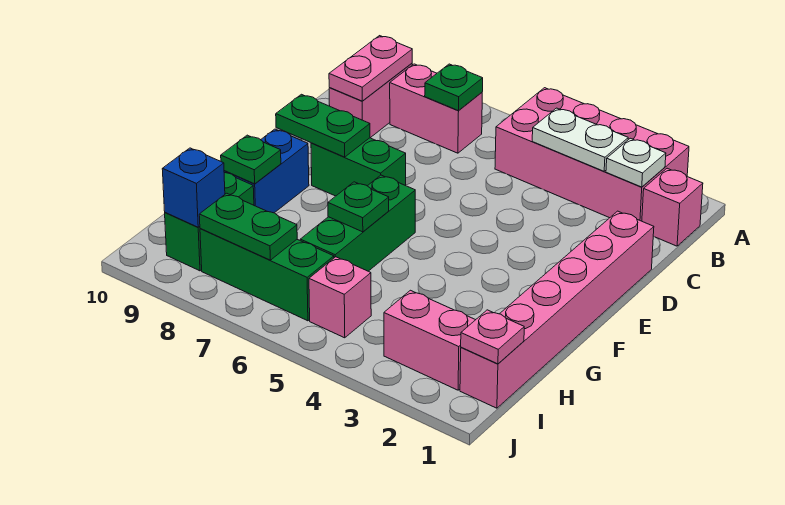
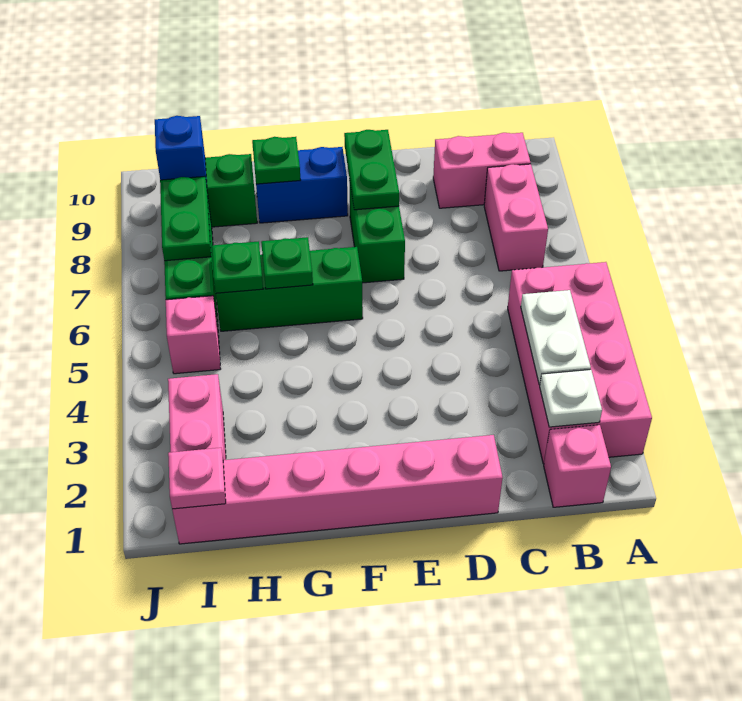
green plate B7 level 2 -> green plate H6 level 2
pink plate B9:C9 level 2 -> none

